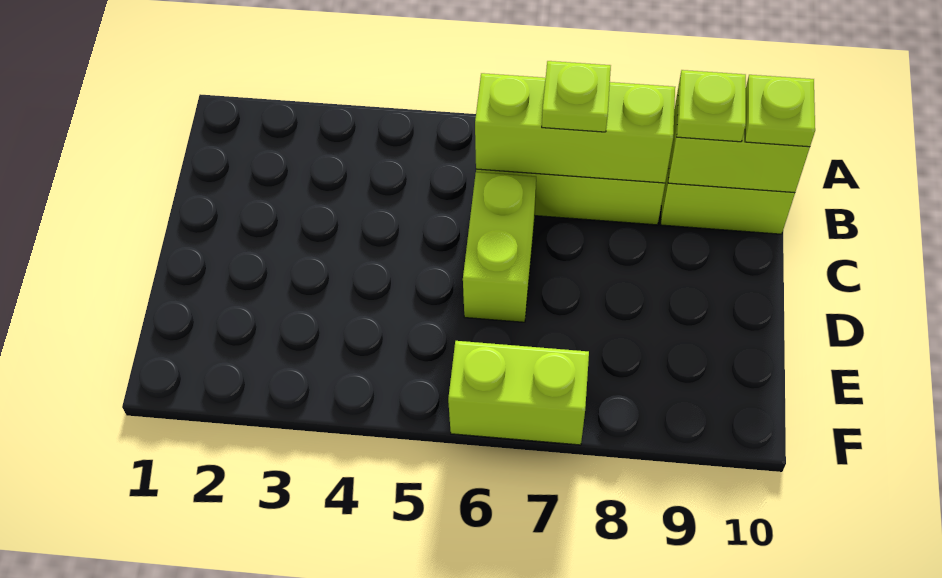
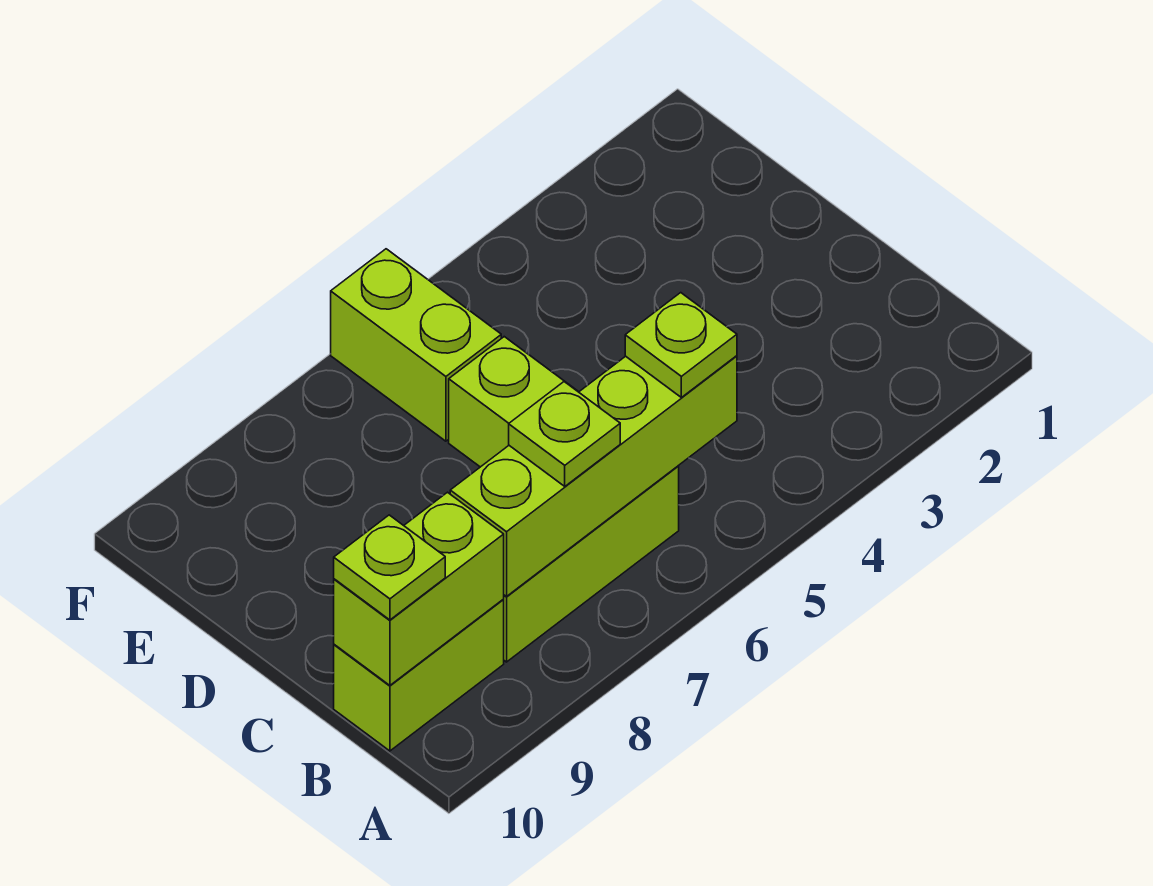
lime brick B6:B8 level 2 -> lime brick B5:B8 level 2
lime plate B9 level 3 -> lime plate B5 level 3
lime brick F6:F7 level 1 -> lime brick E6:F6 level 1

